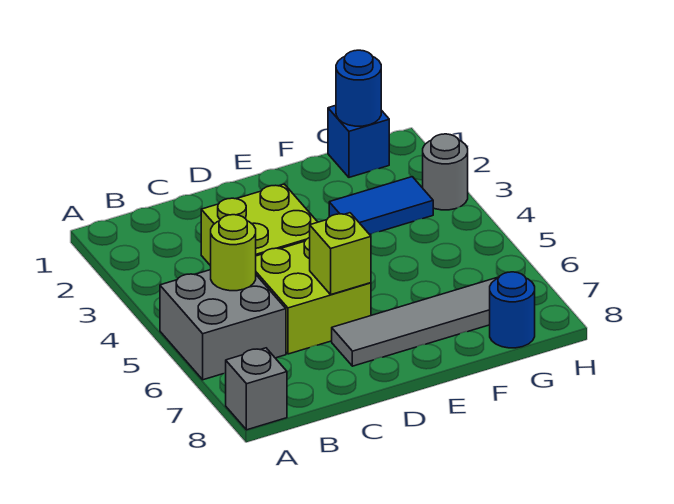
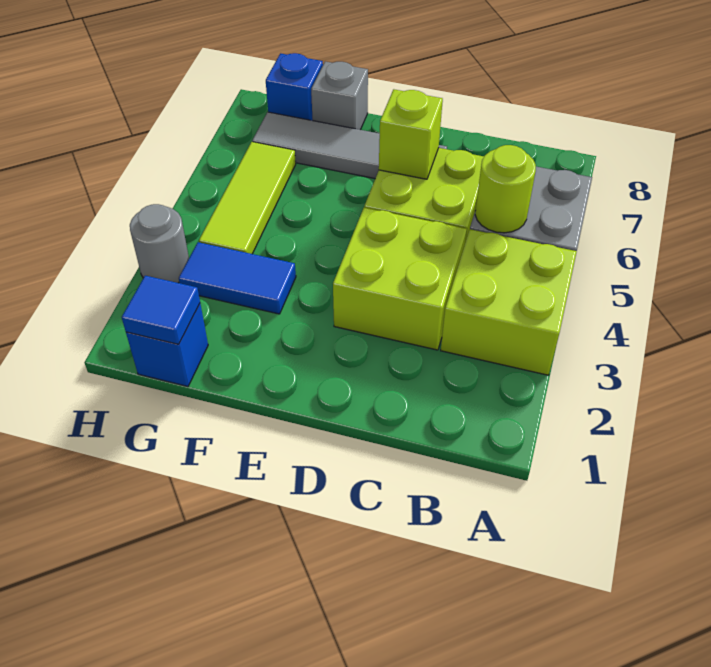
none -> lime brick A3:B4 level 1
grey brick A8 level 1 -> grey brick F8 level 1
blue round brick G1 level 2 -> blue tile G1 level 2
none -> lime tile G4:G6 level 1
blue round brick G8 level 1 -> blue brick G8 level 1

